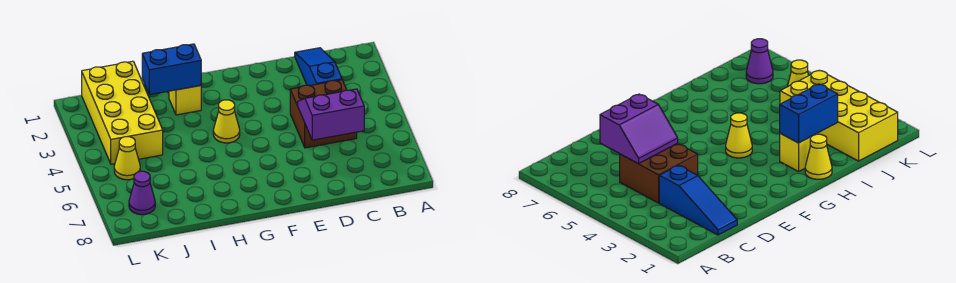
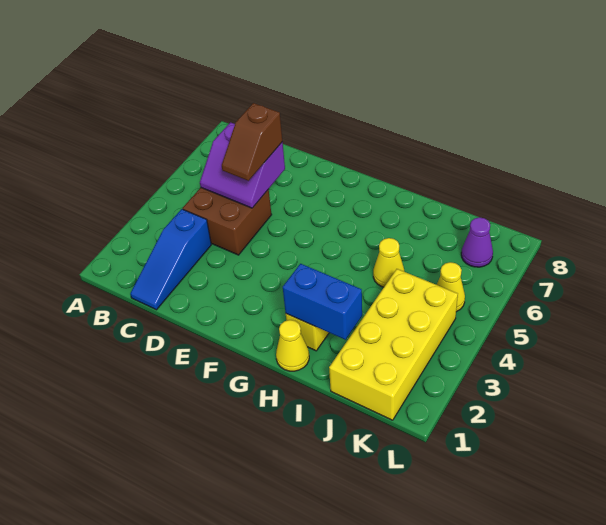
none -> brown slope D5:D6 level 3 top 6
yellow cone G4 level 1 -> yellow cone I5 level 1

